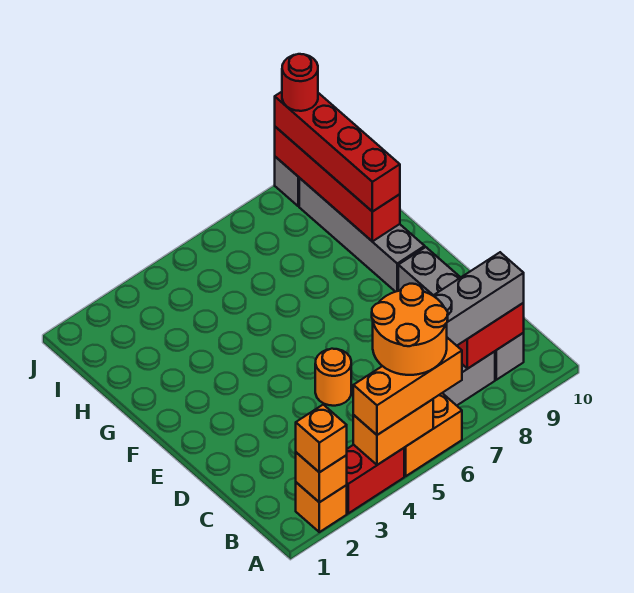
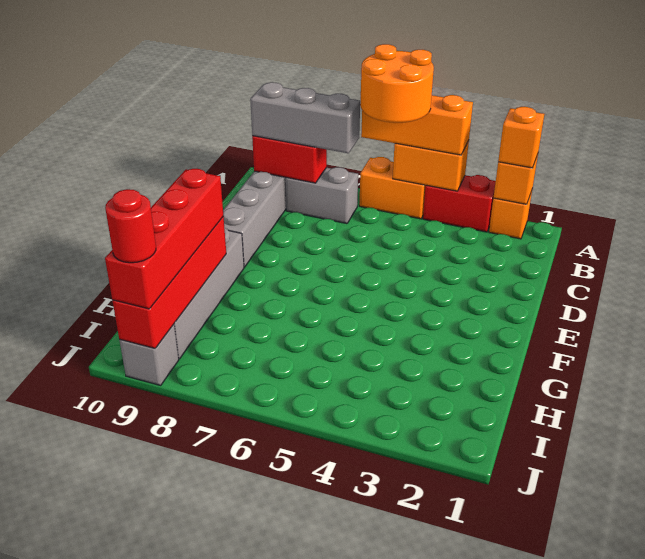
orange round brick D5 level 1 -> none

